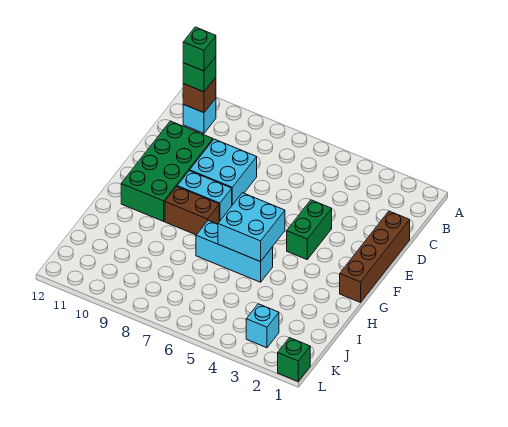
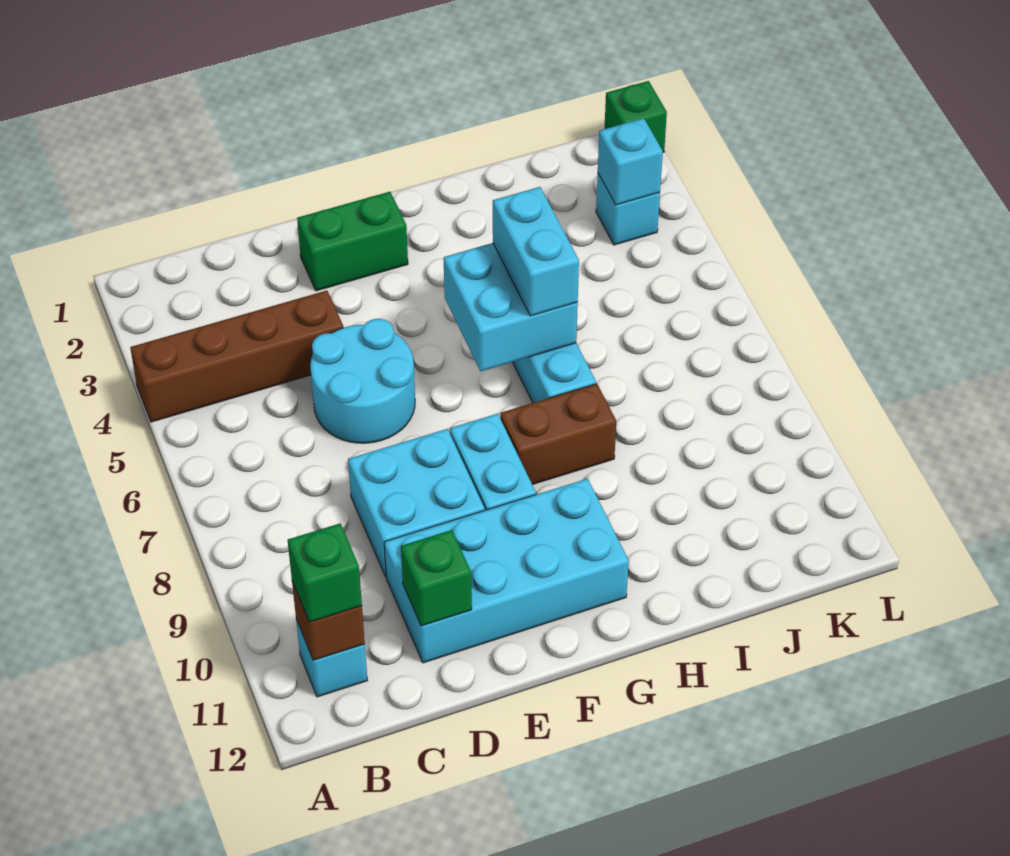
green brick B11 level 4 -> green brick D11 level 2
brown brick D1:G1 level 1 -> brown brick A4:D4 level 1
none -> cyan round brick D5:E6 level 1
green brick D10:G11 level 1 -> cyan brick D10:G11 level 1
green brick E4:F4 level 1 -> green brick E2:F2 level 1
brown brick G8:G9 level 1 -> brown brick G8:H8 level 1
none -> cyan brick H5:H6 level 3
none -> cyan brick K3 level 2

